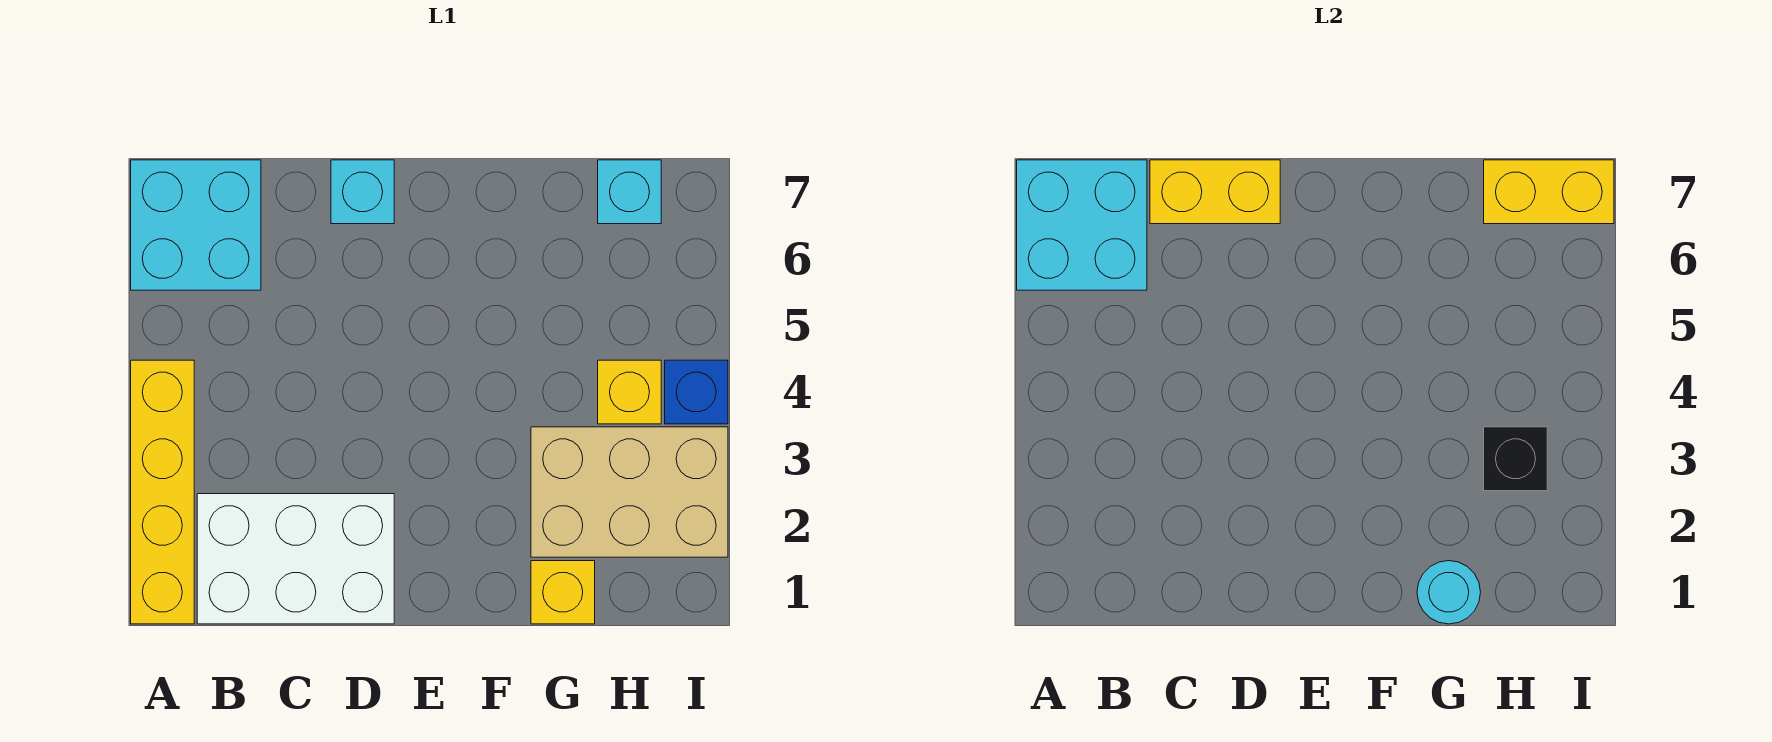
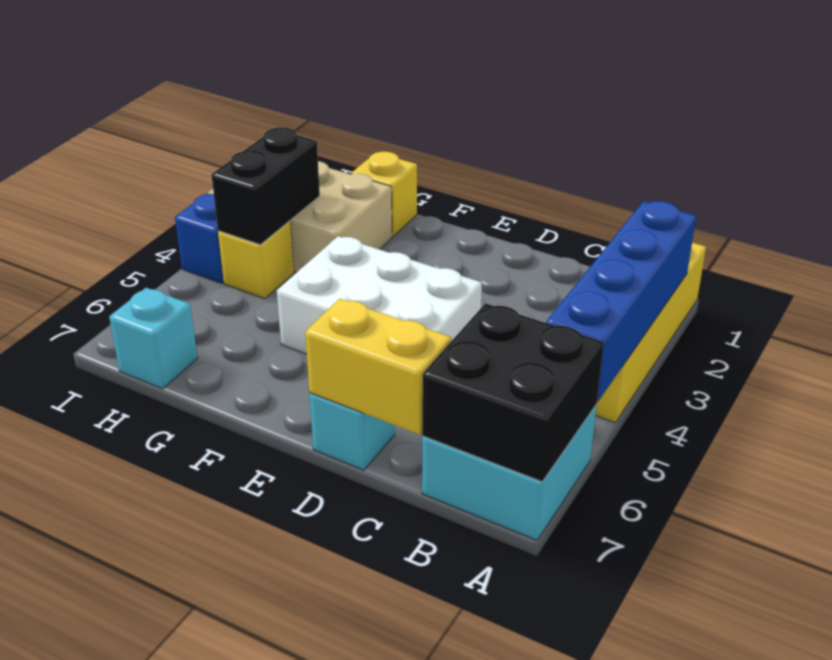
none -> blue brick A2:A5 level 2
cyan brick A6:B7 level 2 -> black brick A6:B7 level 2
white brick B1:D2 level 1 -> white brick D4:F5 level 1
cyan round brick G1 level 2 -> none
black brick H3 level 2 -> black brick H3:H4 level 2
yellow brick H7:I7 level 2 -> none

